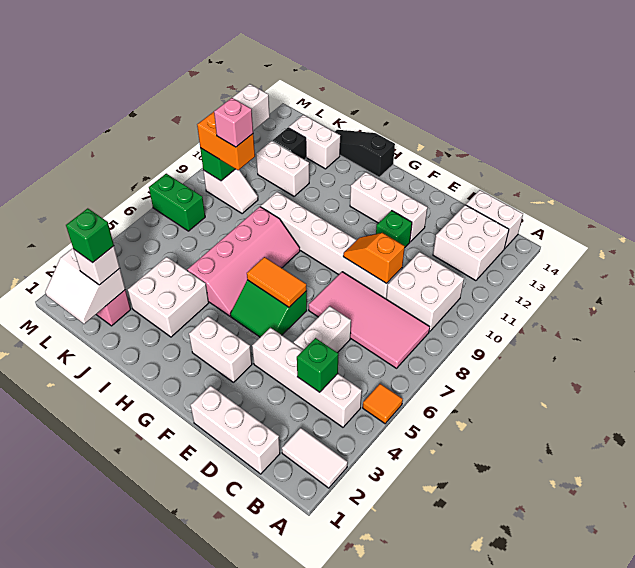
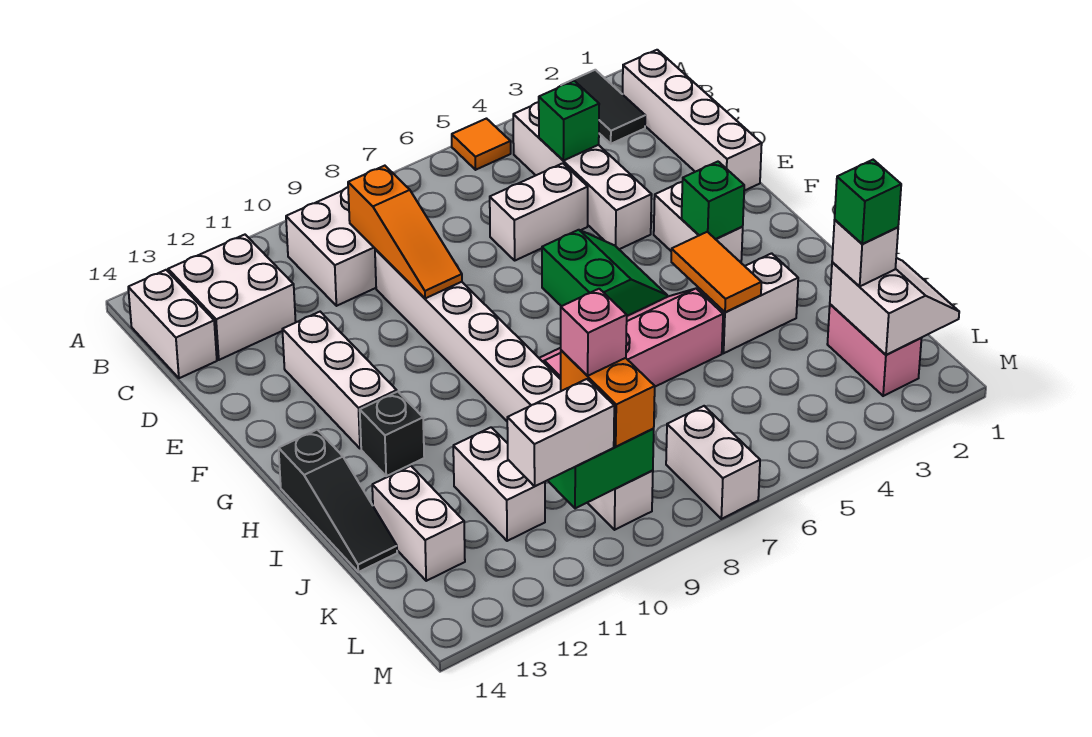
white tile A2:B2 level 1 -> black tile A2:B2 level 1
pink tile B7:E8 level 1 -> none
white brick C1:E1 level 1 -> white brick B1:E1 level 1
orange slope D9:E9 level 2 top D -> orange slope C9:E9 level 2 top C
green brick E11 level 1 -> green brick G3 level 2
orange tile F6:G6 level 2 -> orange tile H4:I4 level 2
white brick I3:J4 level 1 -> white brick I3:I4 level 1
black brick K12 level 1 -> black brick H12 level 1
green brick L7:M7 level 1 -> white brick L7:M7 level 1

